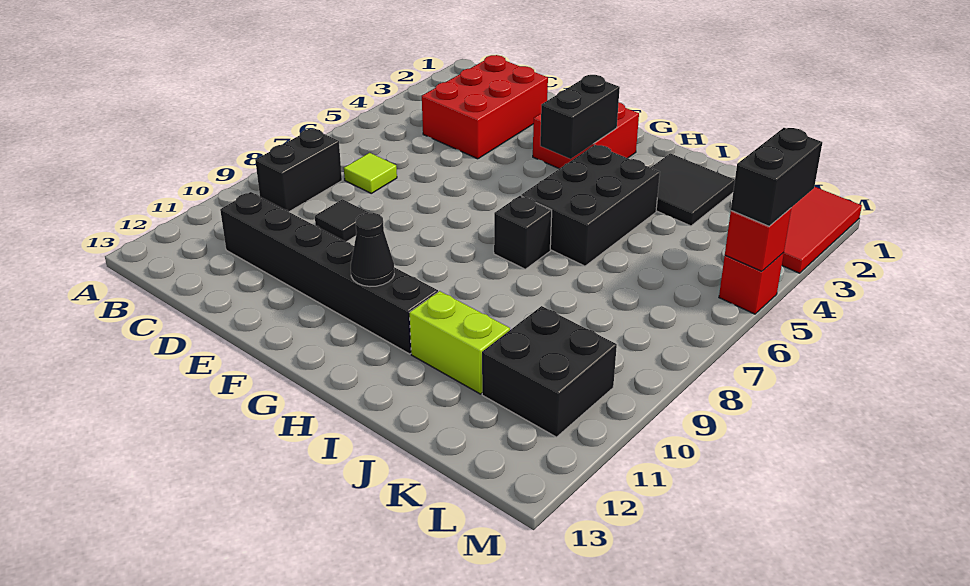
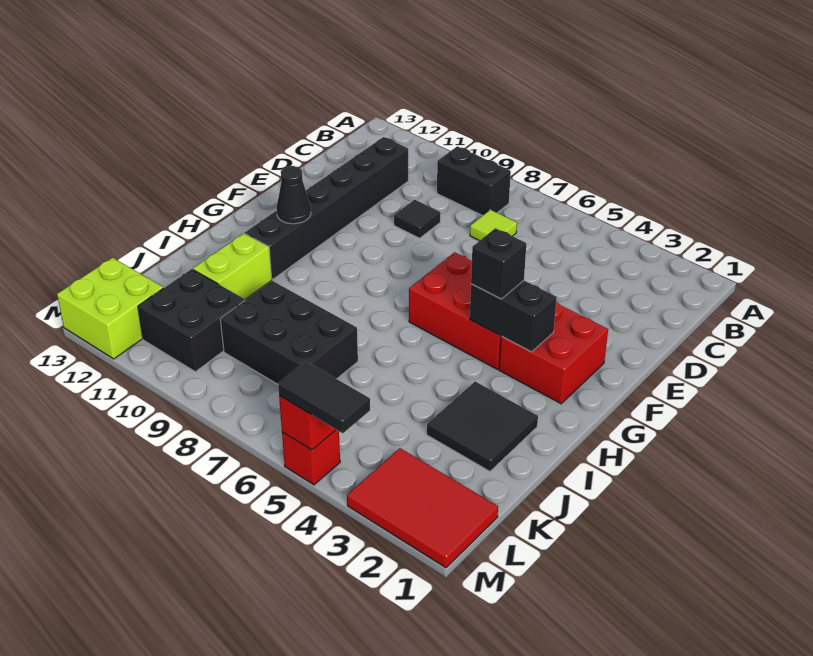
red brick C2:D4 level 1 -> red brick F4:G6 level 1
black brick H4:I6 level 1 -> black brick J7:K9 level 1
black brick H7 level 1 -> black brick G4 level 3
none -> lime brick L12:M13 level 1
black brick M4:M5 level 3 -> black tile M4:M5 level 3

